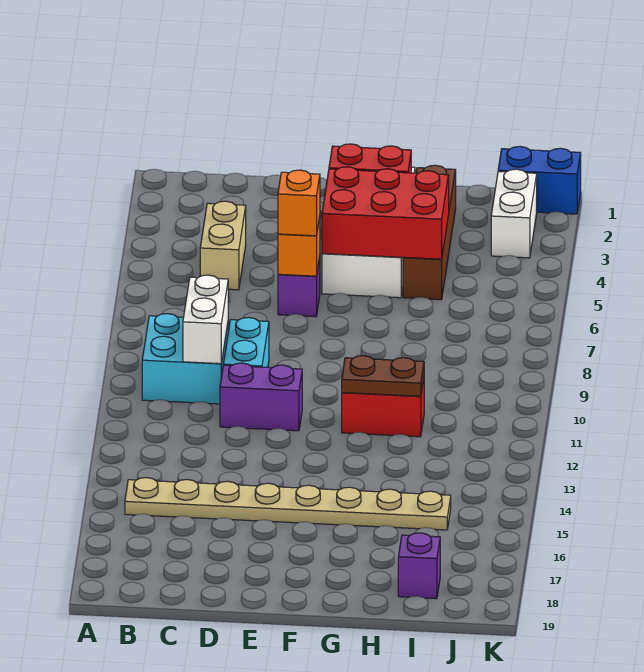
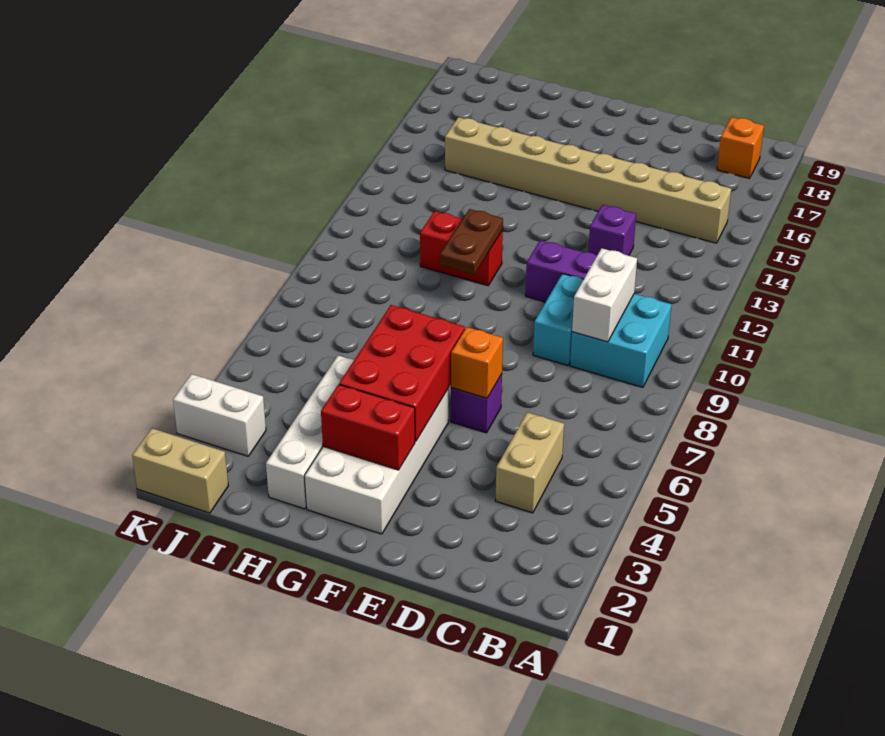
tan plate B15:I15 level 1 -> tan brick B15:I15 level 1
orange brick E6 level 3 -> orange brick B18 level 1
red brick F4:H5 level 2 -> red brick F4:G6 level 2
brown plate G11:H11 level 2 -> brown plate G10:G11 level 2
brown brick H2:H5 level 1 -> white brick H2:H5 level 1
purple brick I18 level 1 -> purple brick D13 level 1
blue brick J1:K1 level 1 -> tan brick J1:K1 level 1
white brick J2:J3 level 1 -> white brick J3:K3 level 1

